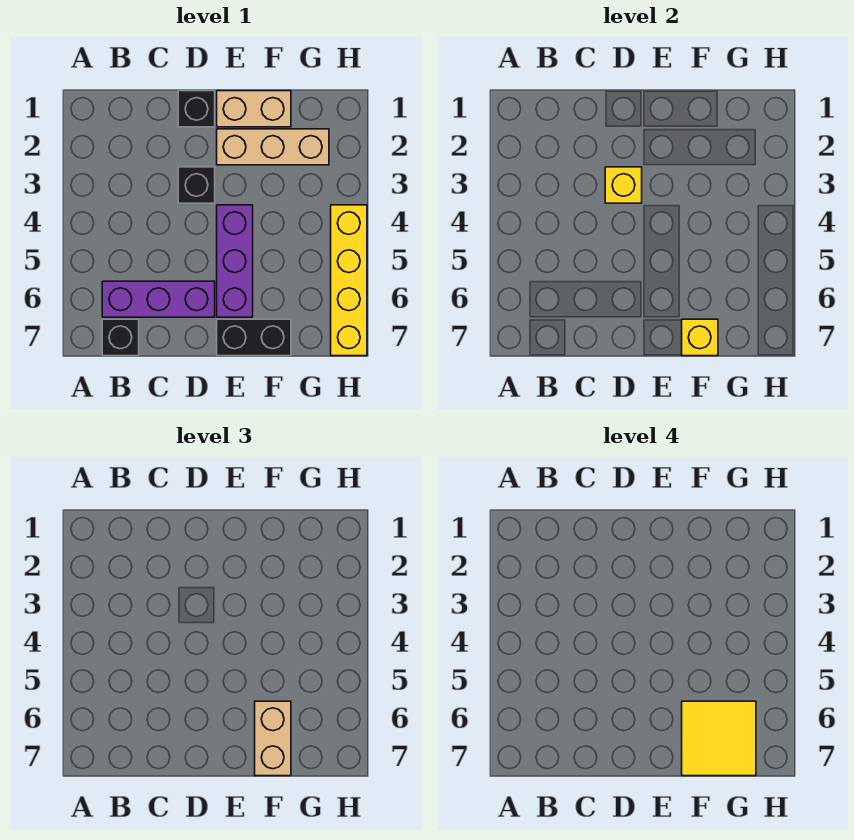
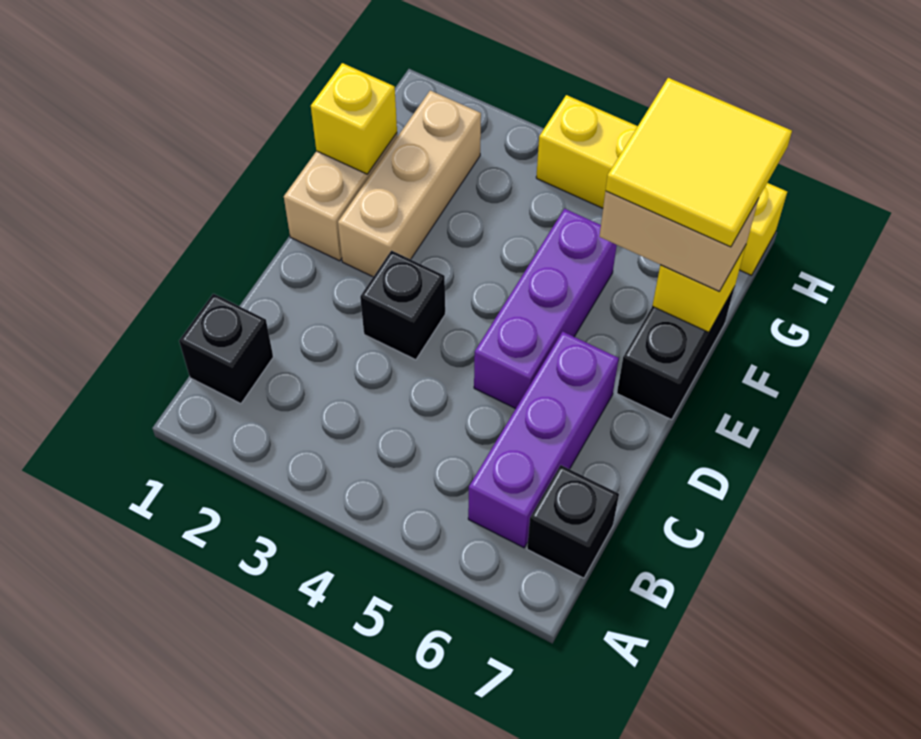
black brick D1 level 1 -> black brick B1 level 1
yellow brick D3 level 2 -> yellow brick F1 level 2
purple brick E4:E6 level 1 -> purple brick D5:F5 level 1

